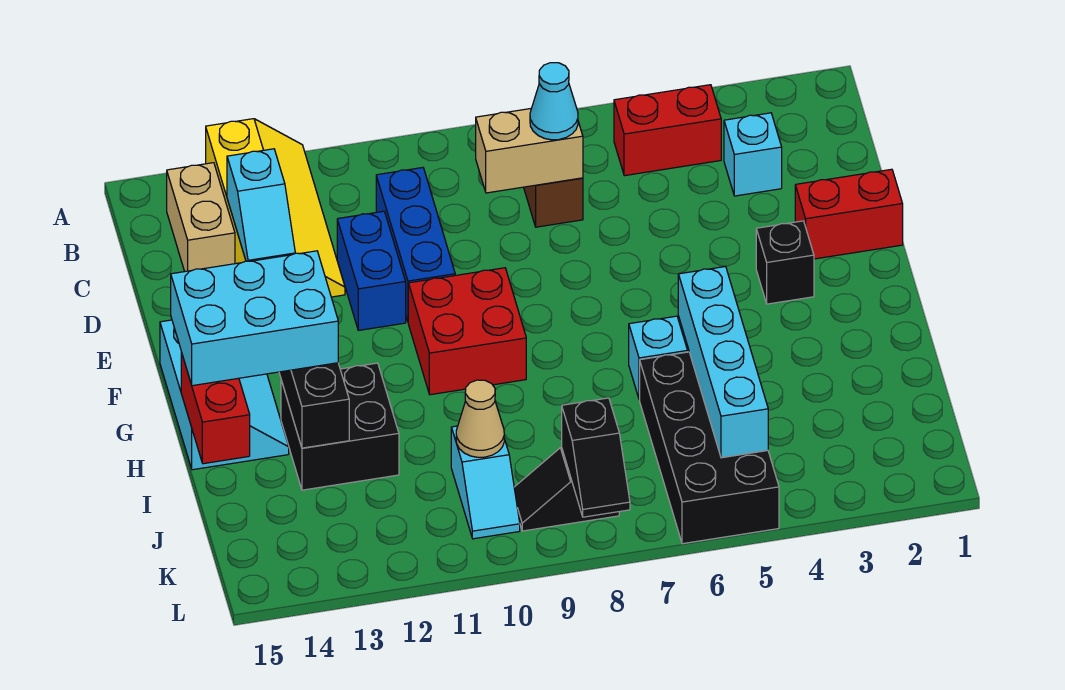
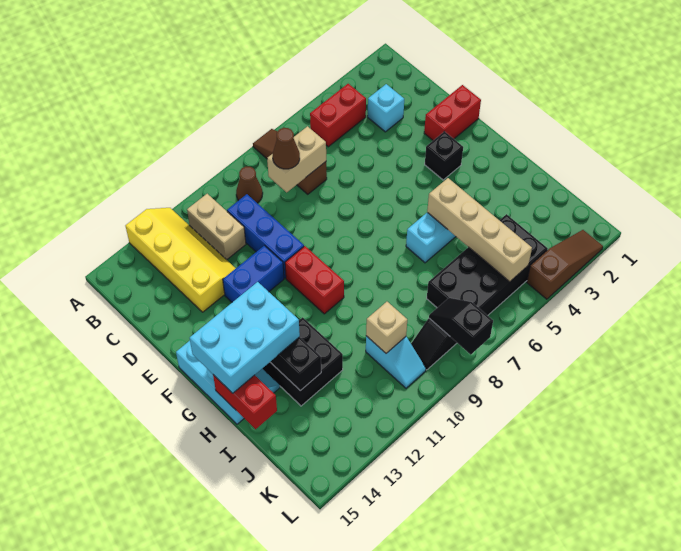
none -> brown cone B9 level 1
tan brick B14:C14 level 1 -> tan brick B11:C11 level 1
cyan cone C7 level 3 -> none
none -> brown cone C8 level 3
cyan slope C13:D13 level 2 top C -> none
blue brick D11:E11 level 1 -> blue brick E11:E12 level 1
red brick F9:G10 level 1 -> red brick F10:G10 level 1
cyan brick H5:K5 level 2 -> tan brick H5:K5 level 2
black brick I5:L6 level 1 -> black brick J4:K7 level 1
tan cone J10 level 2 -> tan brick J10 level 2
black slope K8:L8 level 2 top K -> black slope K8:L8 level 2 top L
none -> brown slope L2:L4 level 1 top 4

